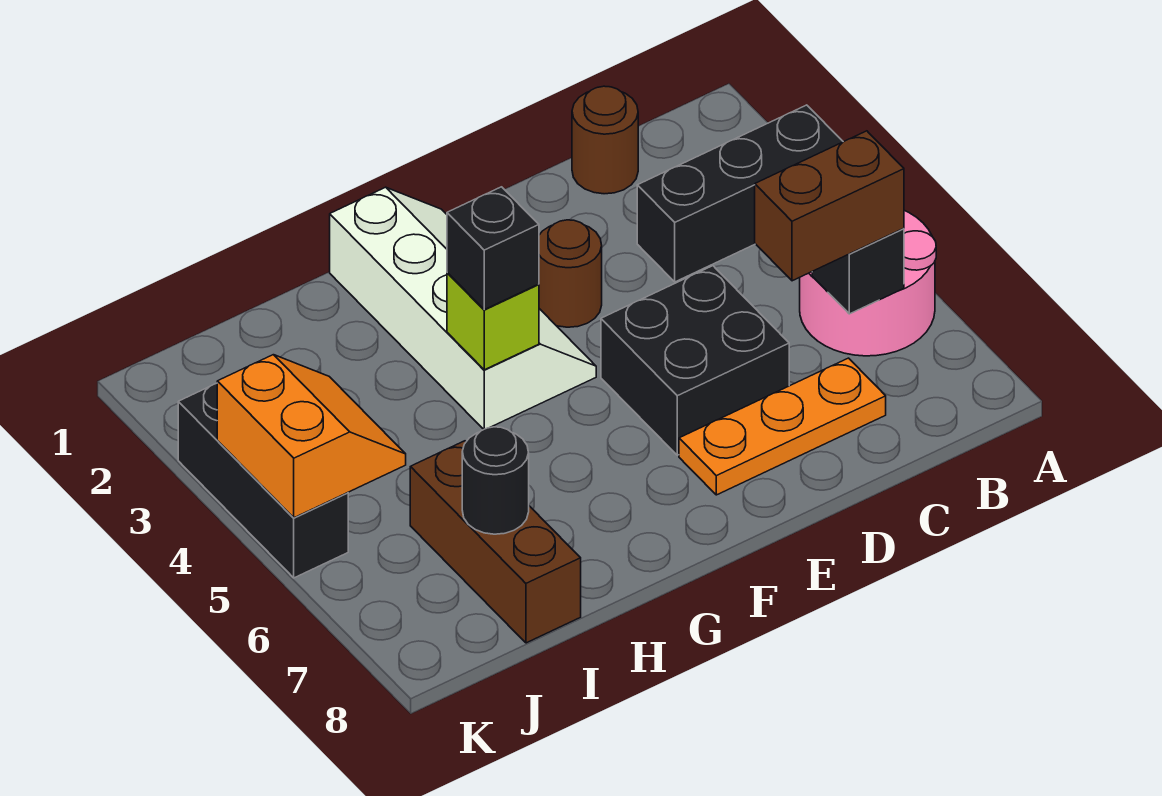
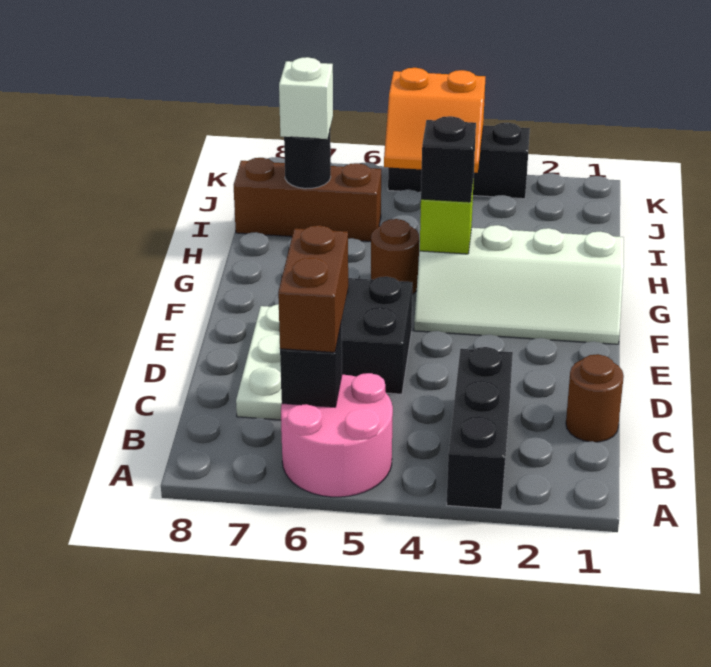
orange plate C7:E7 level 1 -> white plate C7:E7 level 1
brown round brick E3 level 1 -> brown round brick G5 level 1
none -> white brick I7 level 3

